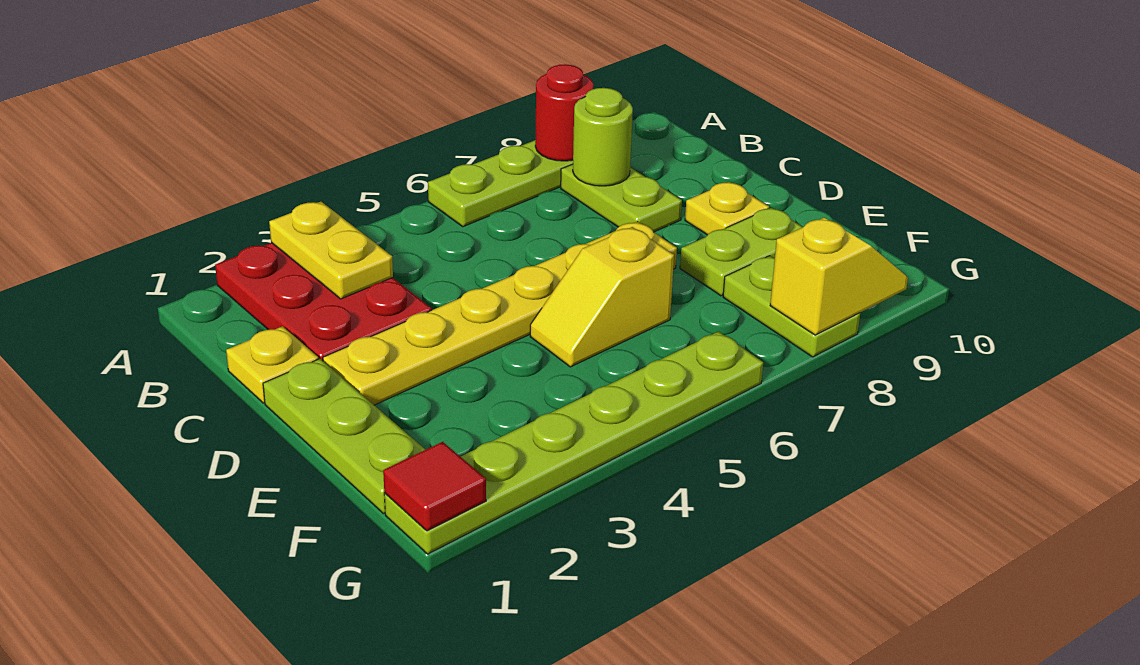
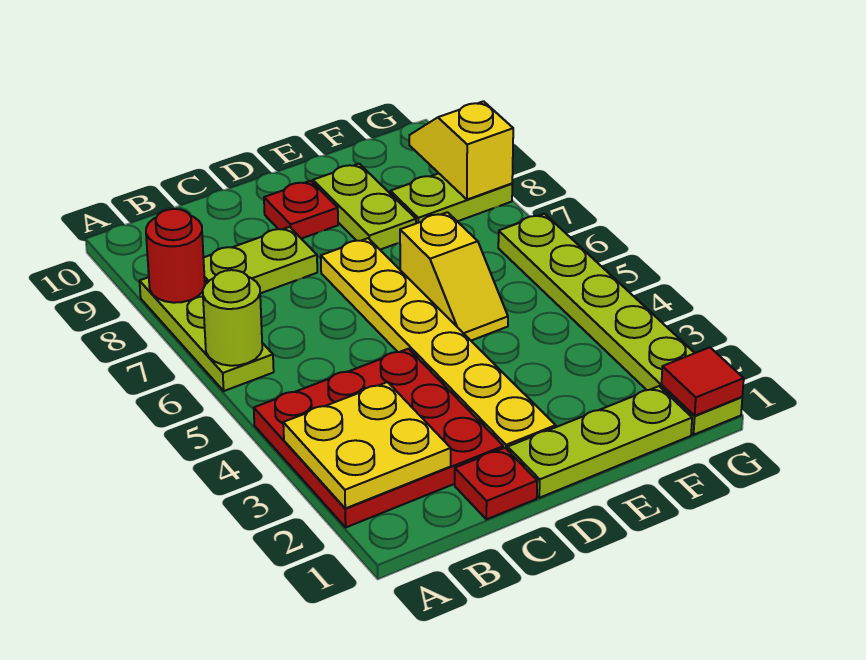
red plate A2:C3 level 1 -> red plate A2:C4 level 1
yellow plate A3:B3 level 2 -> yellow plate A2:B3 level 2
lime round brick B8 level 2 -> lime round brick A6 level 2
yellow plate C1 level 1 -> red plate C1 level 1
yellow plate D9 level 1 -> red plate D9 level 1

